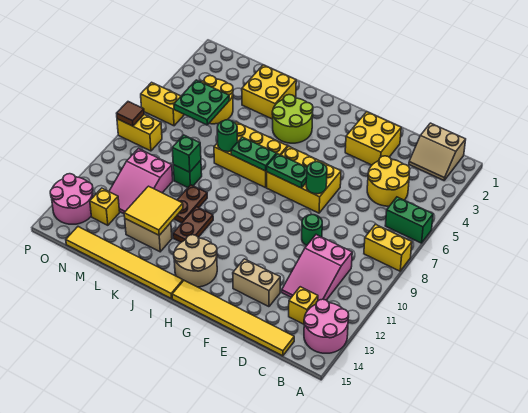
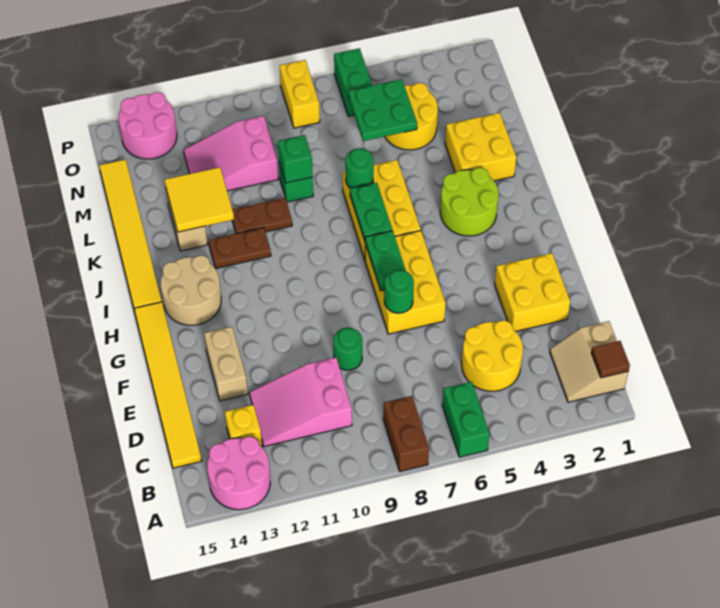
yellow brick A8:B8 level 1 -> brown brick A8:B8 level 1
yellow brick N13 level 1 -> none
yellow brick O6:P6 level 1 -> green brick O6:P6 level 1
brown tile P8 level 2 -> brown tile B1 level 2

